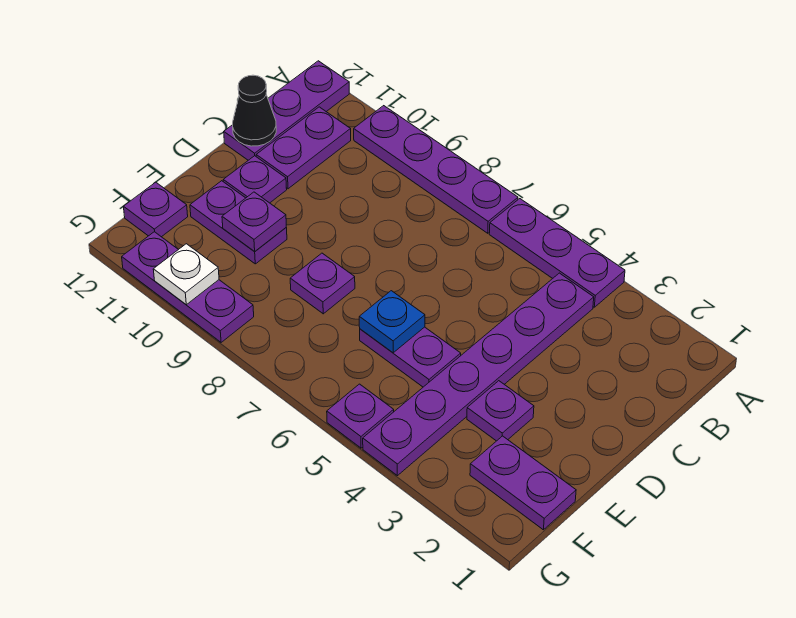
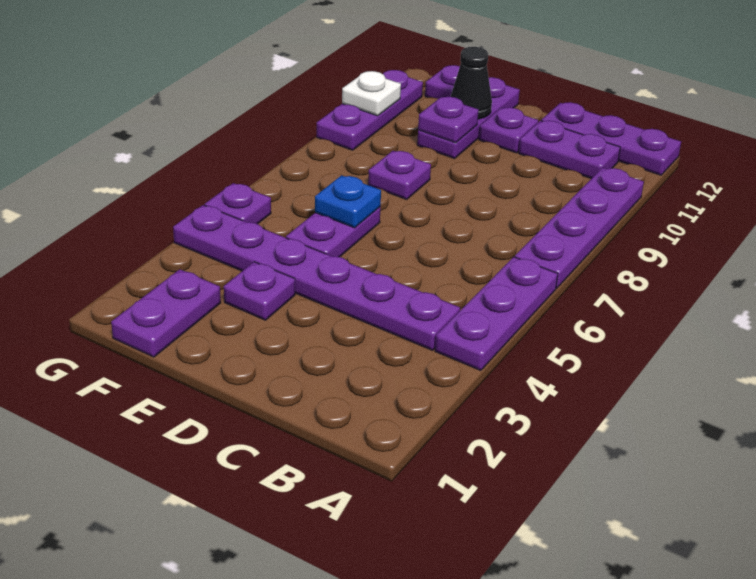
black cone C12 level 2 -> black cone E11 level 2
purple plate E10:E11 level 1 -> purple plate E10:E12 level 1

